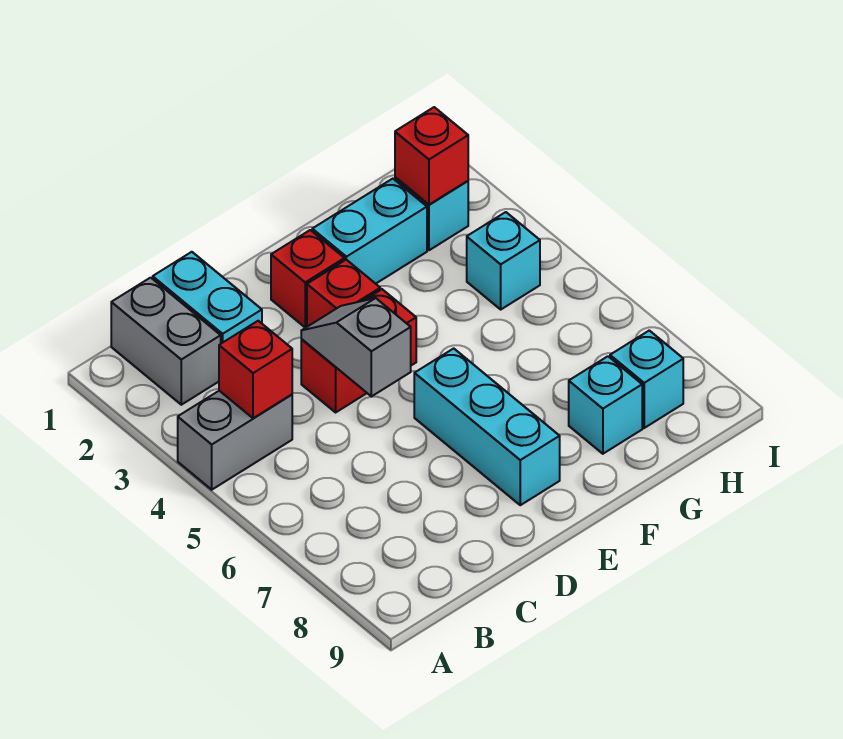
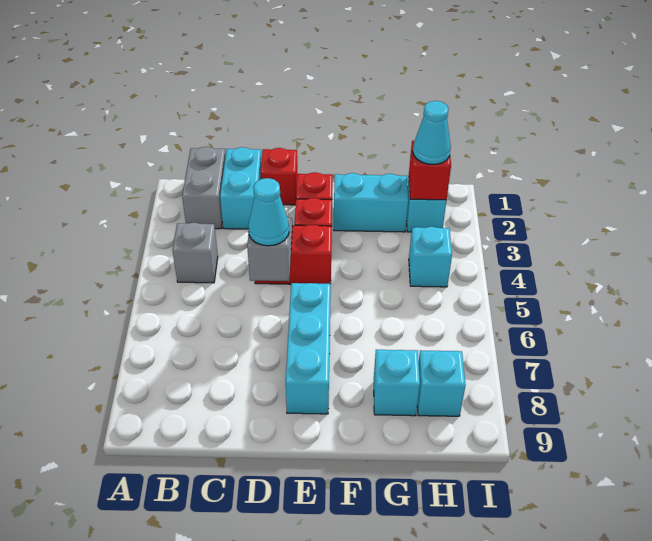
grey brick A4:B4 level 1 -> grey brick B4 level 1
red brick B4 level 2 -> red brick D1 level 1
none -> cyan cone D5 level 3
none -> cyan cone H2 level 3

